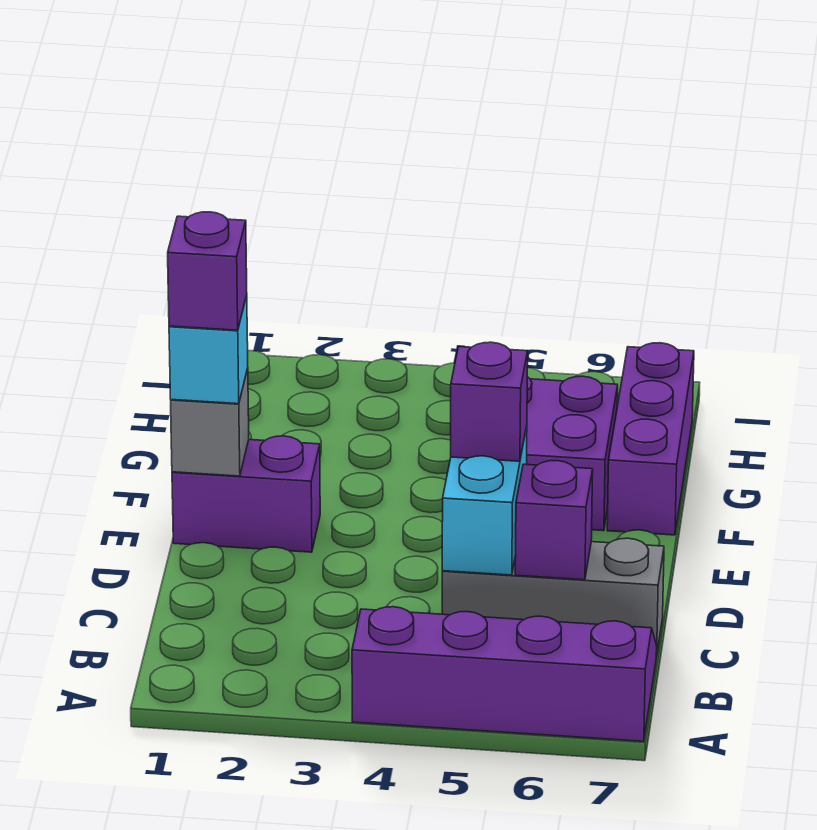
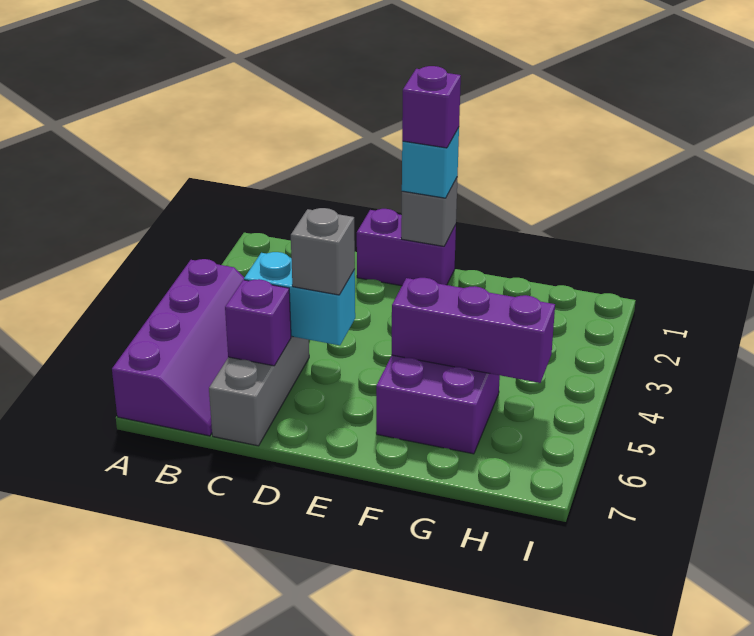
purple brick D5 level 3 -> grey brick D5 level 3
purple brick E1:E2 level 1 -> purple brick D1:E1 level 1
purple brick F7:H7 level 1 -> purple brick F5:H5 level 2

